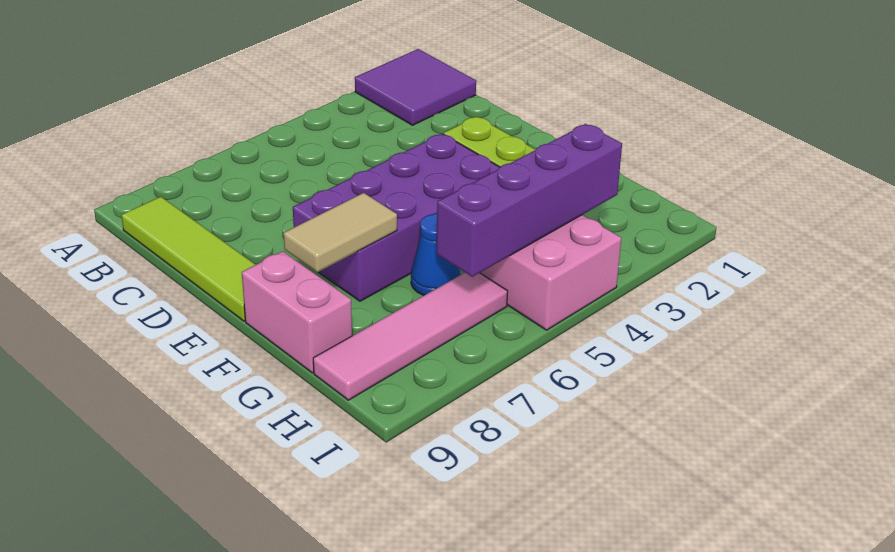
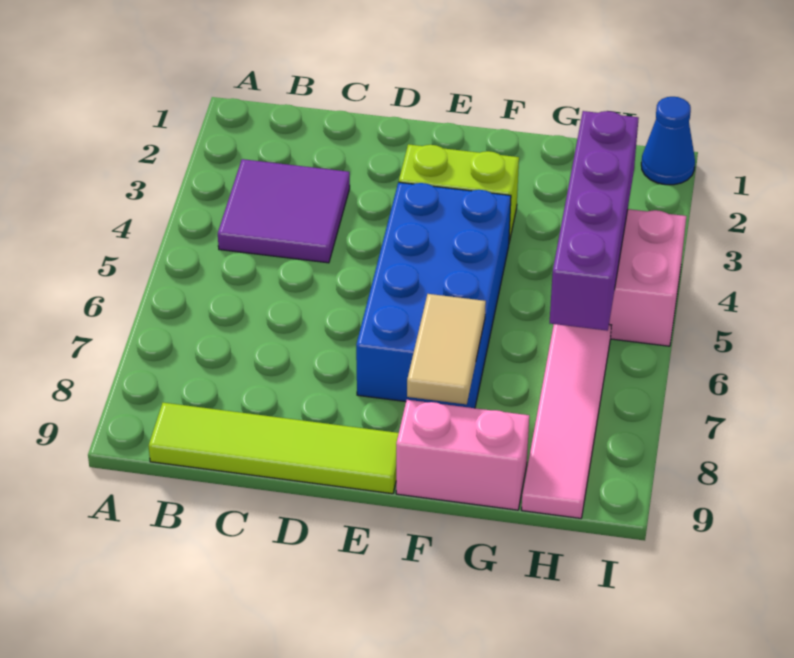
purple tile A1:B2 level 1 -> purple tile B3:C4 level 1
purple brick E4:F7 level 1 -> blue brick E4:F7 level 1
blue cone G6 level 1 -> blue cone I1 level 1

